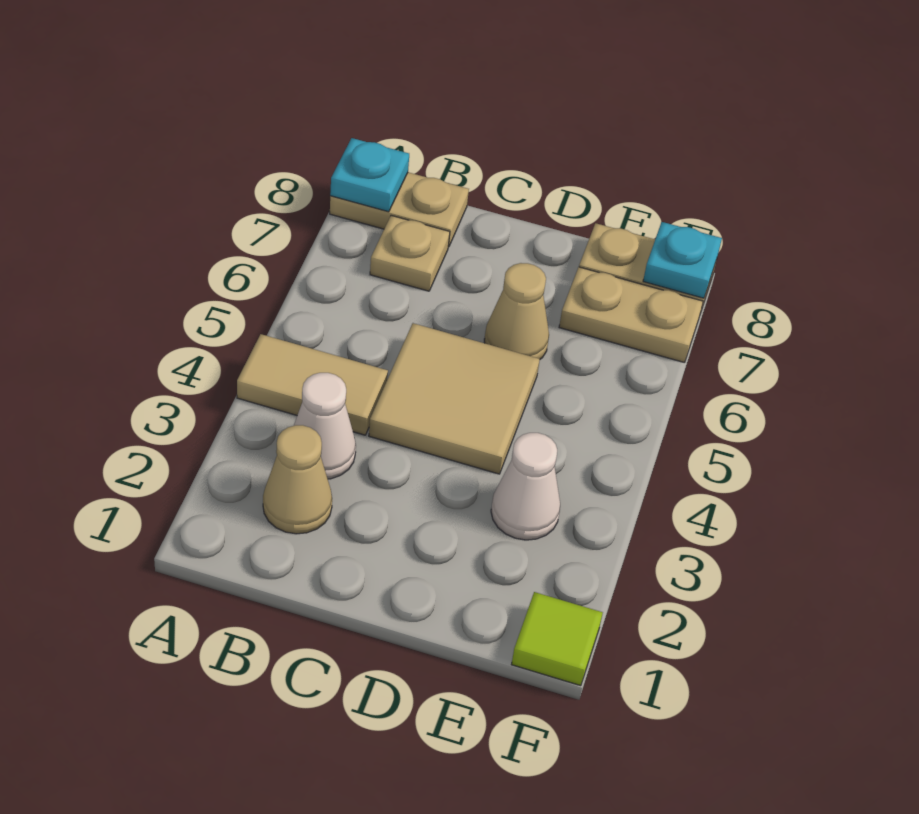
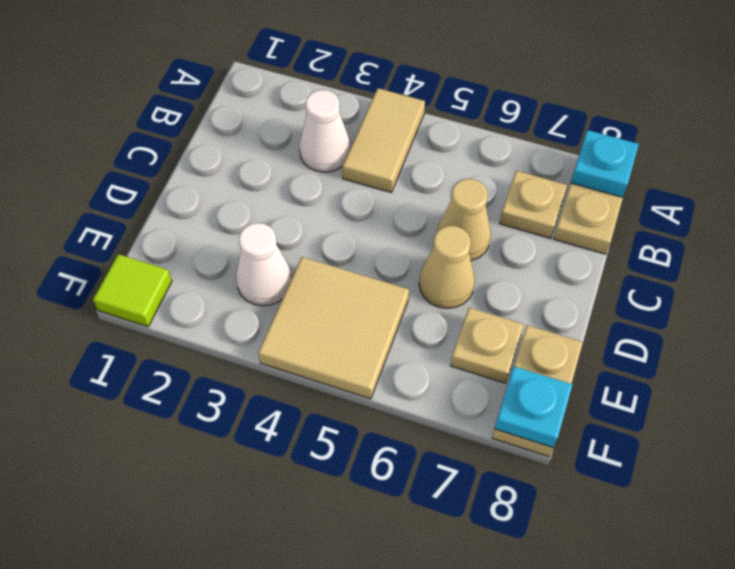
tan cone B2 level 1 -> tan cone C6 level 1
tan tile C4:D5 level 1 -> tan tile E4:F5 level 1
tan plate E7:F7 level 1 -> tan plate E7 level 1

